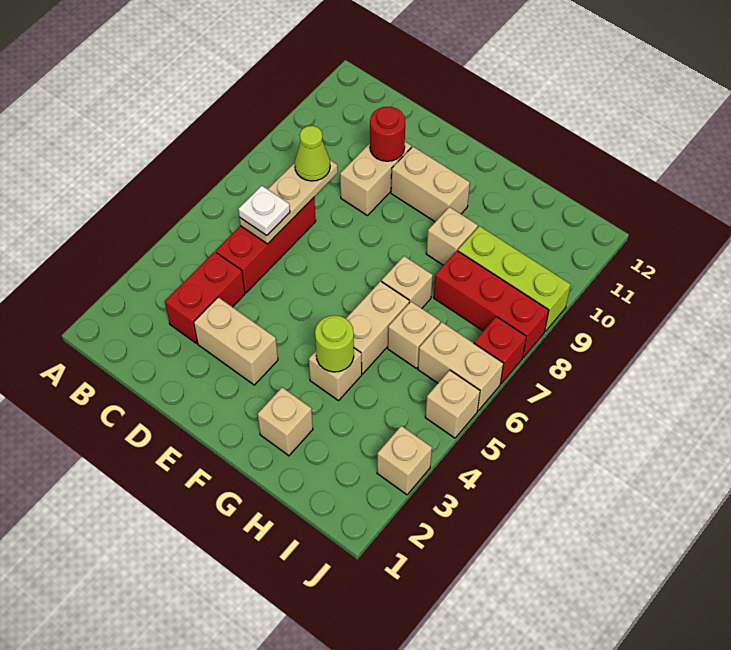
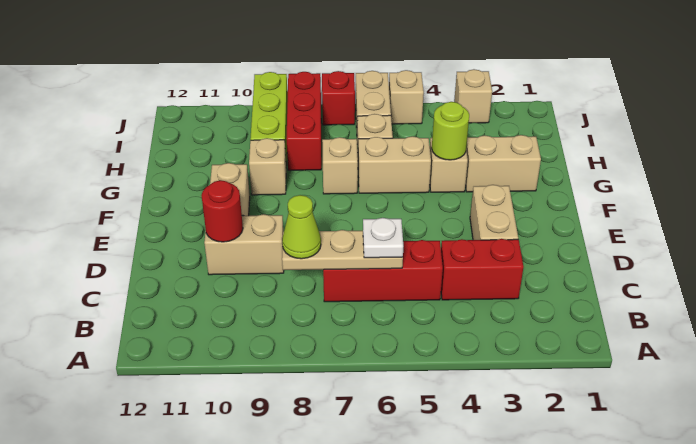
tan brick G2 level 1 -> tan brick G2:G3 level 1

